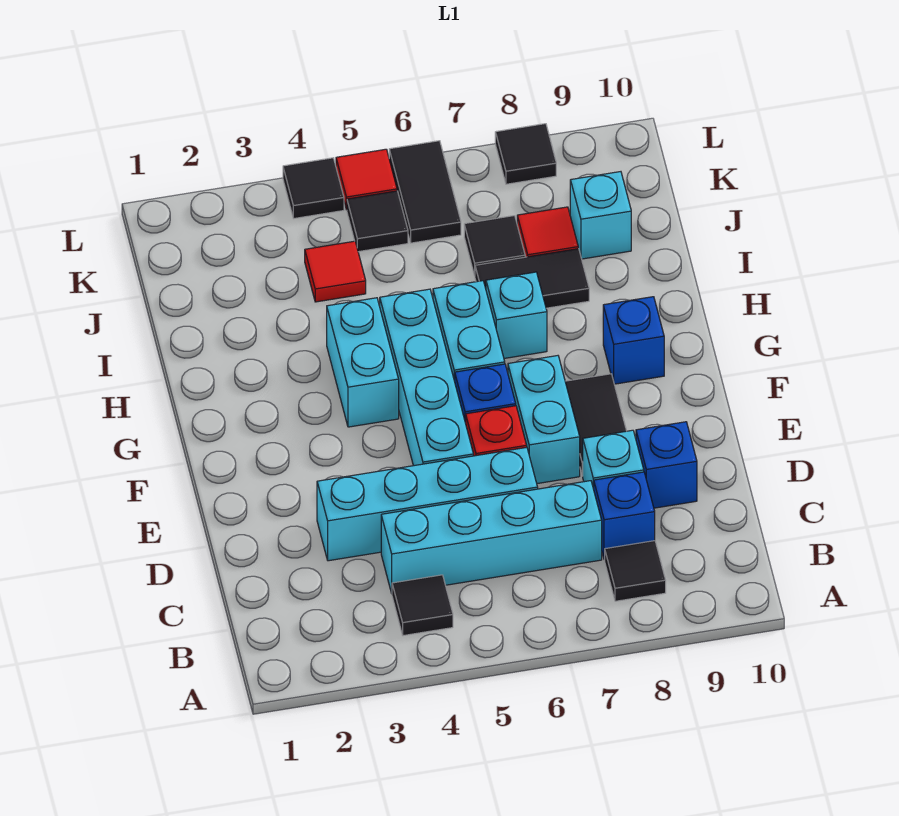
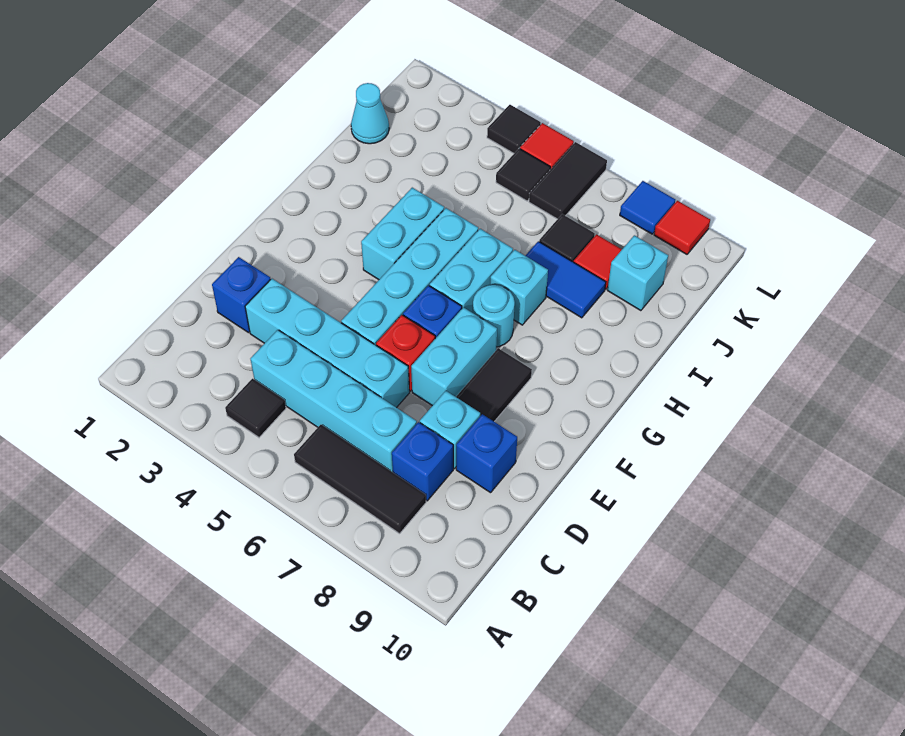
black tile B8 level 1 -> black tile B6:B8 level 1
none -> cyan round brick G7 level 1
blue brick G9 level 1 -> blue brick D2 level 1
black tile I7:I8 level 1 -> blue tile I7:I8 level 1
none -> cyan cone J1 level 1
red tile J4 level 1 -> red tile L9 level 1
black tile L8 level 1 -> blue tile L8 level 1

